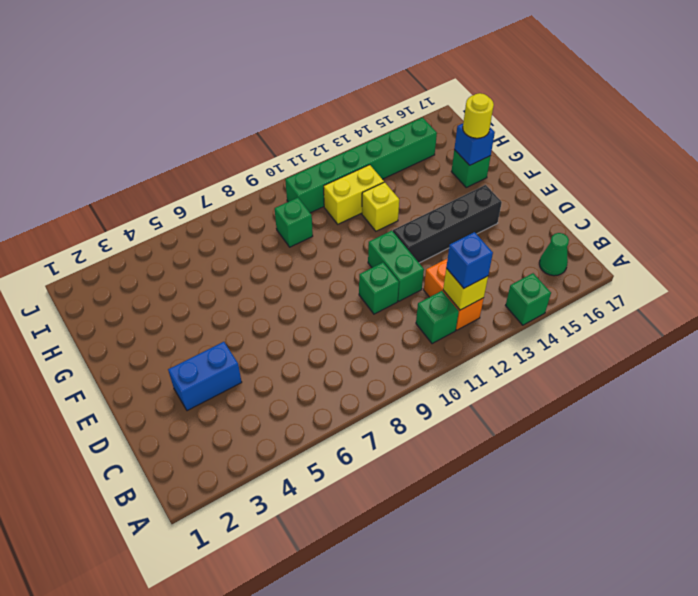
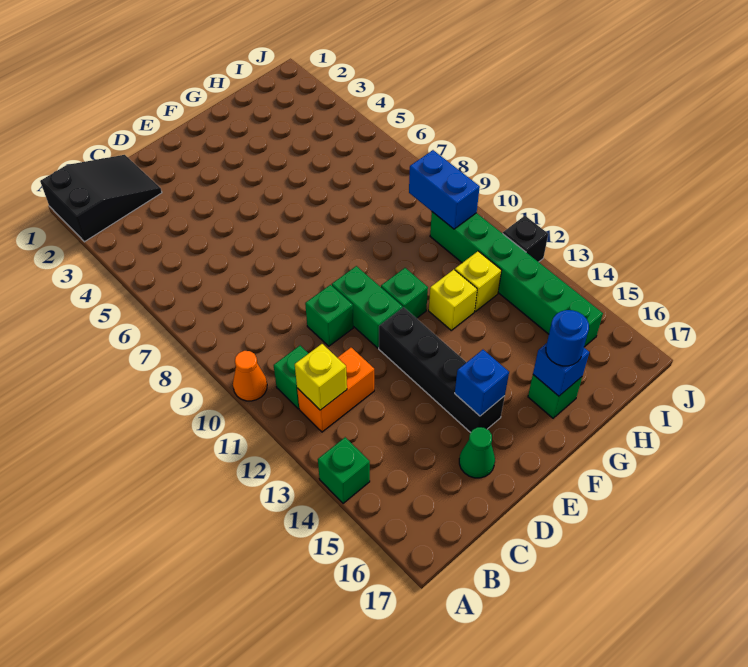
none -> black slope A1:C2 level 1 top A
none -> orange cone A10 level 1
blue brick B12 level 3 -> blue brick E15 level 2
green cone B16 level 1 -> green cone D16 level 1
blue brick D3:D4 level 1 -> blue brick I9:I10 level 2
green brick D11:E11 level 1 -> green brick E10:E11 level 1
yellow round brick G16 level 3 -> blue round brick G16 level 3
green brick H9 level 1 -> green brick F11 level 1
yellow brick H11:H12 level 1 -> yellow brick H12 level 1
none -> black brick J12 level 1

